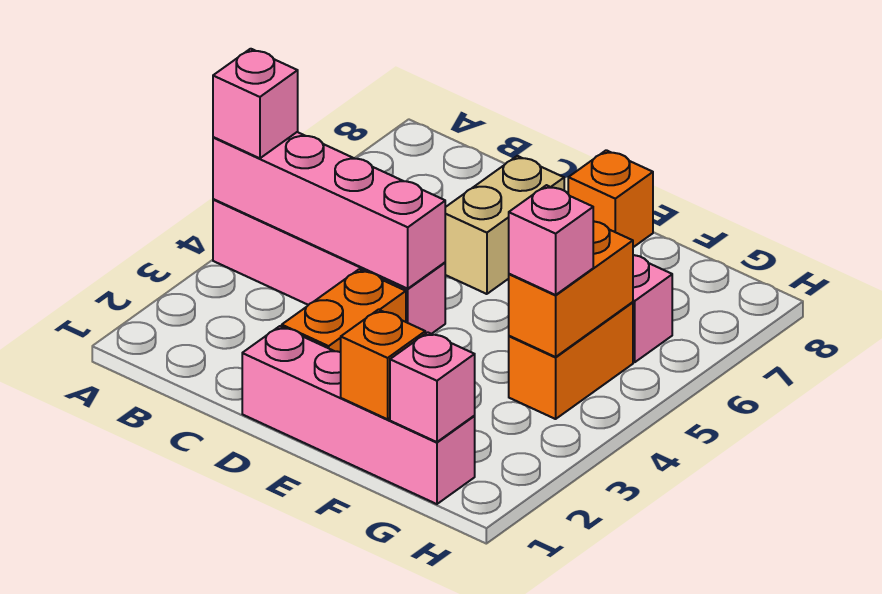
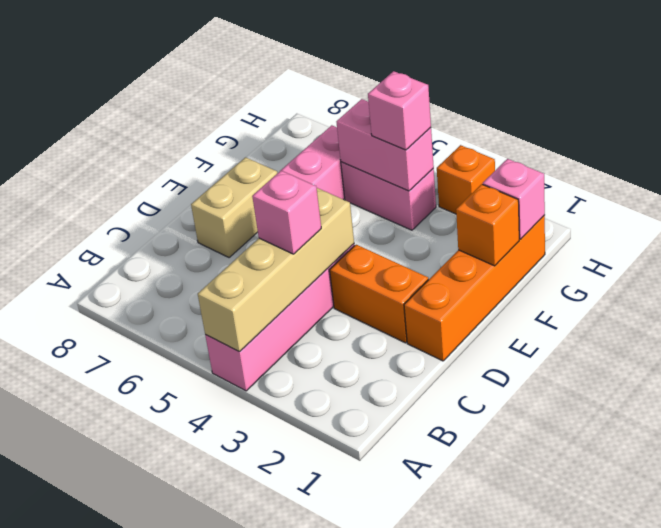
pink brick A4:D4 level 2 -> tan brick A4:D4 level 2
pink brick A4 level 3 -> pink brick C4 level 3
pink brick D1:G1 level 1 -> orange brick D1:G1 level 1
tan brick D6:D7 level 1 -> tan brick D7:E7 level 1
orange brick E8 level 1 -> orange brick H3 level 1
orange brick G4:G5 level 1 -> pink brick G4:G5 level 1
orange brick G4:G5 level 2 -> pink brick G4:G5 level 2

